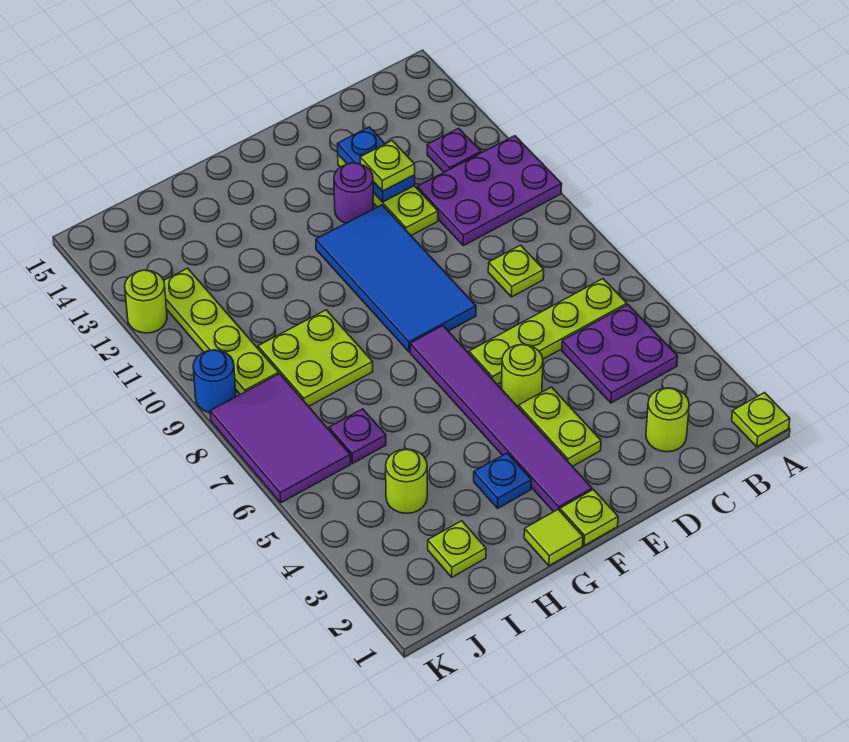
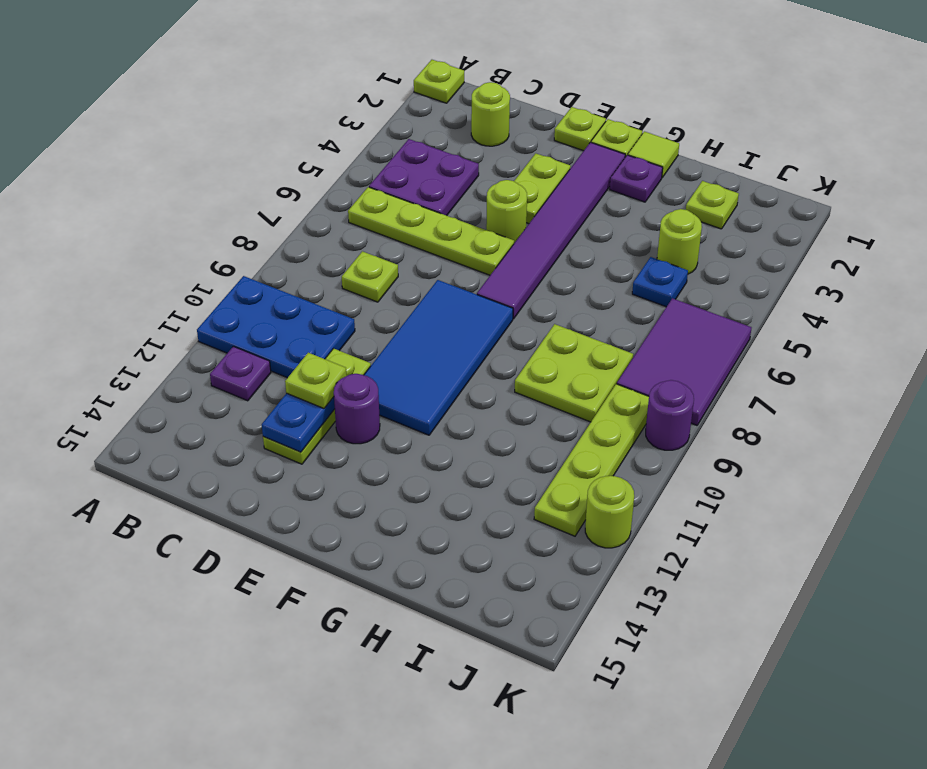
purple plate A10:C11 level 1 -> blue plate A10:C11 level 1
none -> lime plate E1 level 1
blue plate G3 level 1 -> blue plate I5 level 1
purple plate I6 level 1 -> purple plate G2 level 1
blue round brick K9 level 1 -> purple round brick K9 level 1

